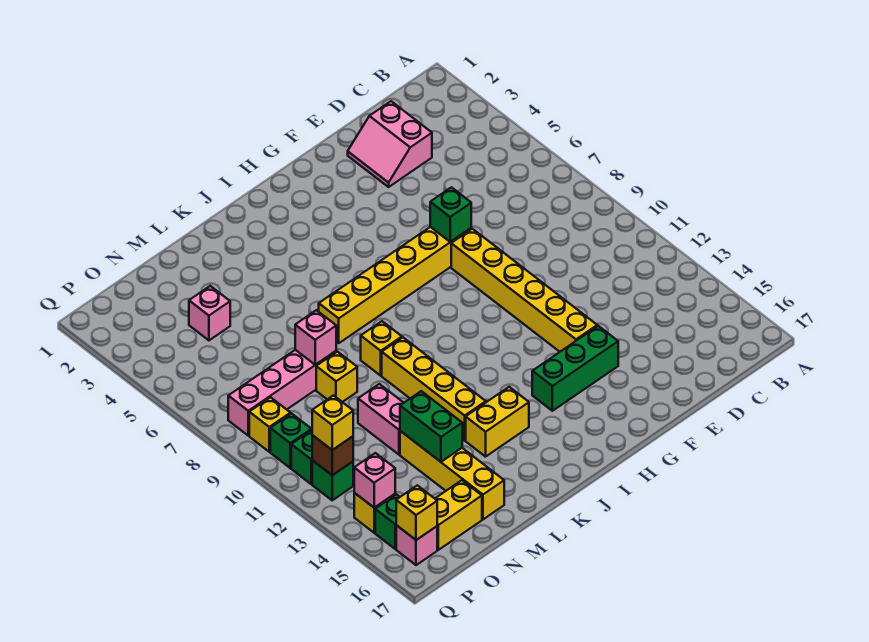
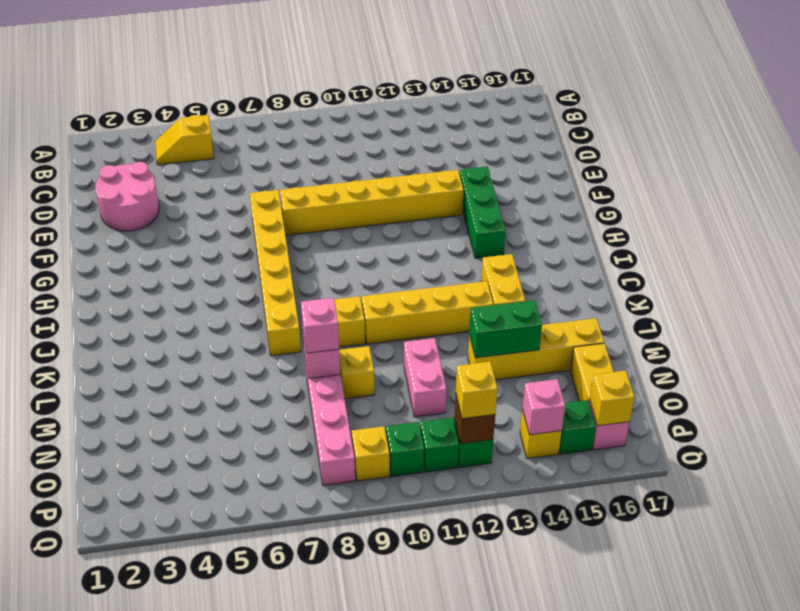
none -> yellow slope B4:B5 level 1 top 5
pink slope D2:E3 level 1 top D -> pink round brick D2:E3 level 1
green brick F7 level 2 -> none
pink brick M11:M12 level 1 -> pink brick M11:N11 level 1
pink brick N4 level 1 -> pink brick M8 level 3

